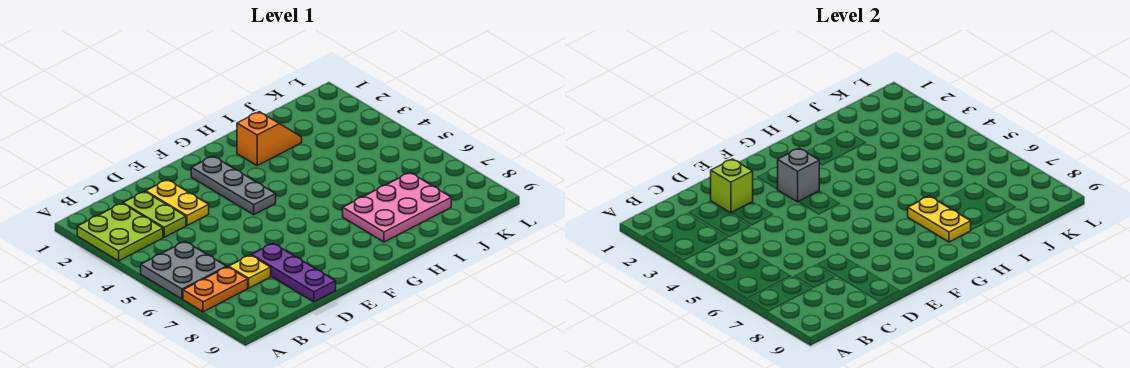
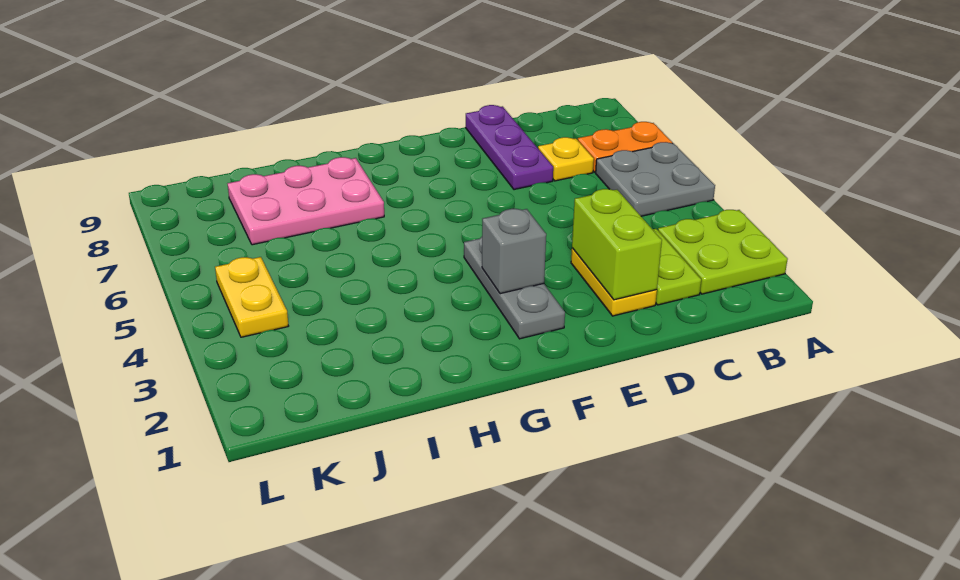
lime brick D2 level 2 -> lime brick D2:D3 level 2
orange slope H2:I2 level 1 top H -> none
yellow plate H7:H8 level 2 -> yellow plate K4:K5 level 1

